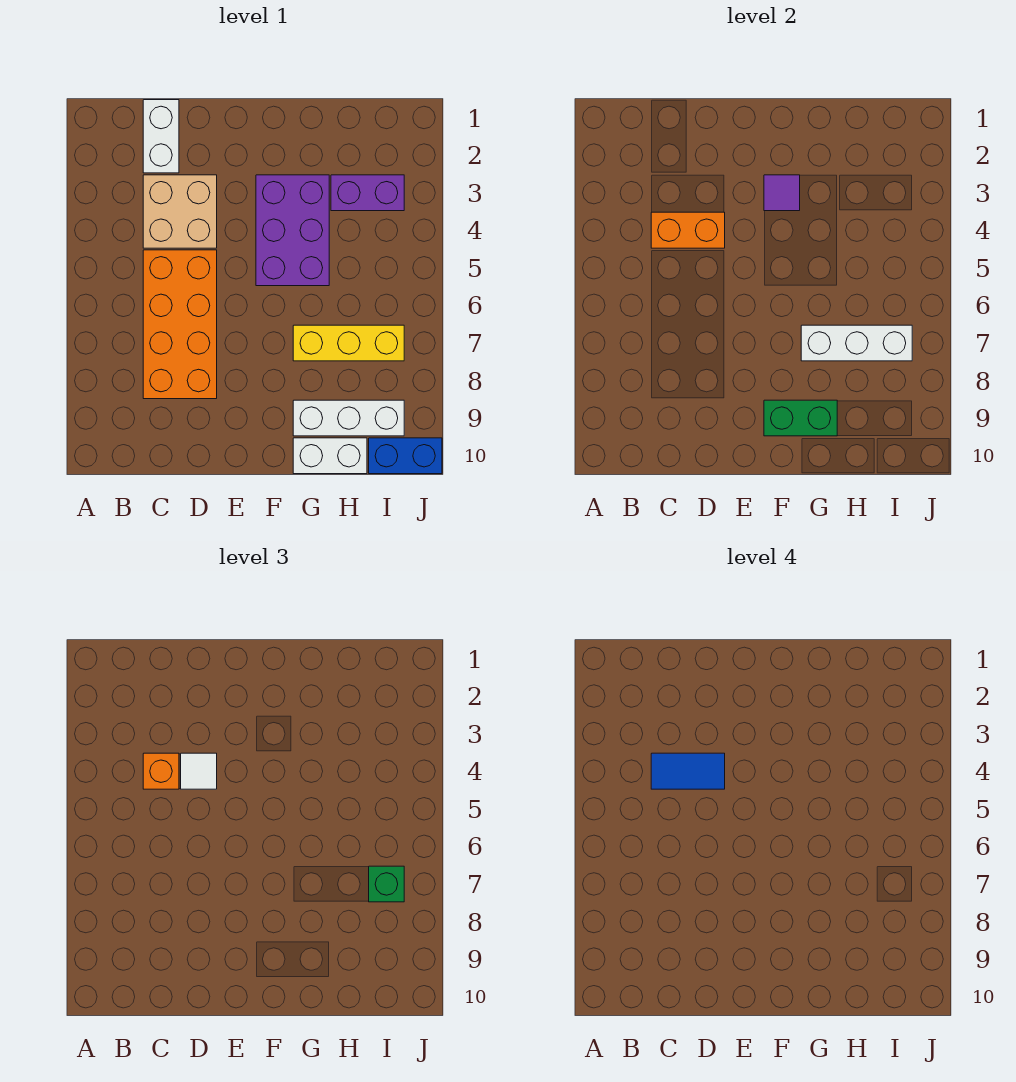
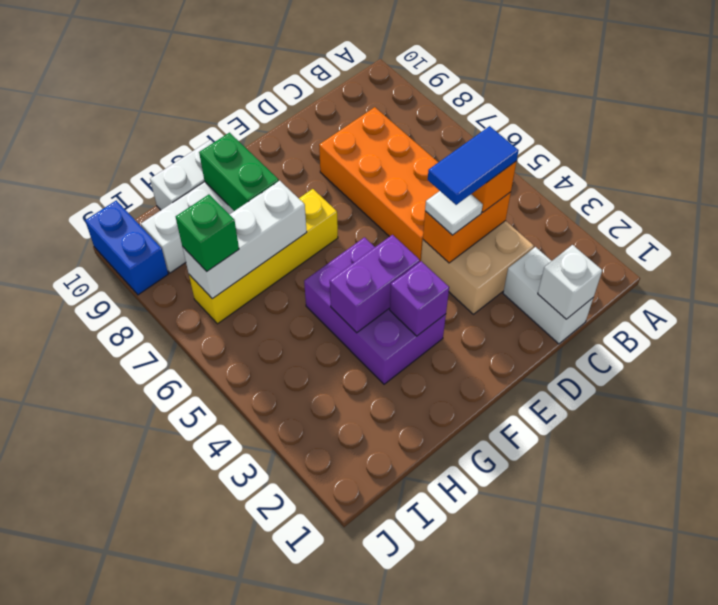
none -> white brick C1 level 2
purple tile F3 level 2 -> purple brick F3 level 2
green brick F9:G9 level 2 -> green brick G8:G9 level 2
yellow brick G7:I7 level 1 -> yellow brick F7:I7 level 1
purple brick H3:I3 level 1 -> purple brick F4:G4 level 2
blue brick I10:J10 level 1 -> blue brick J9:J10 level 1

